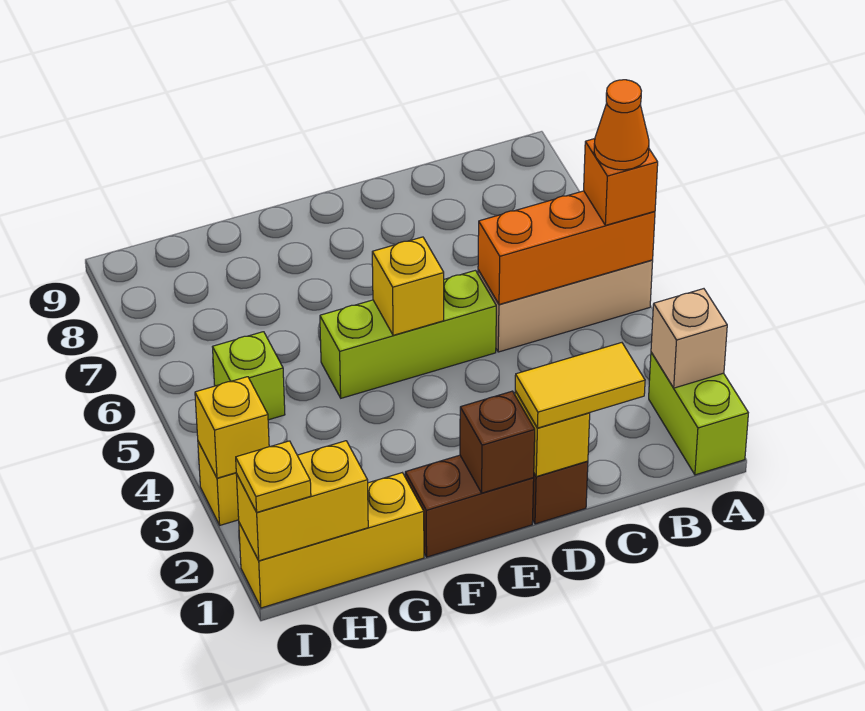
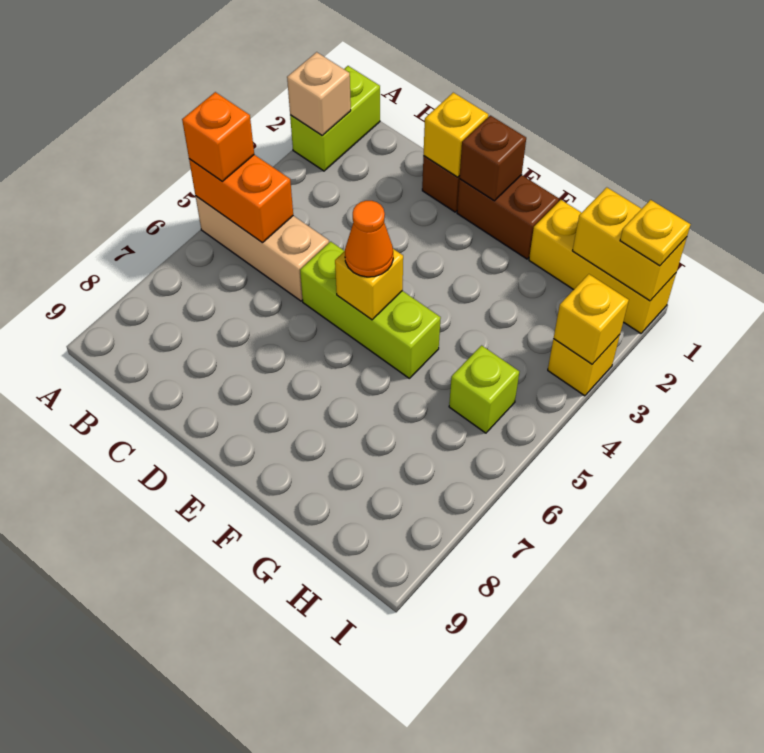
orange brick A5:C5 level 2 -> orange brick A5:B5 level 2
orange cone A5 level 4 -> orange cone E5 level 3
yellow tile C1:D1 level 3 -> none

